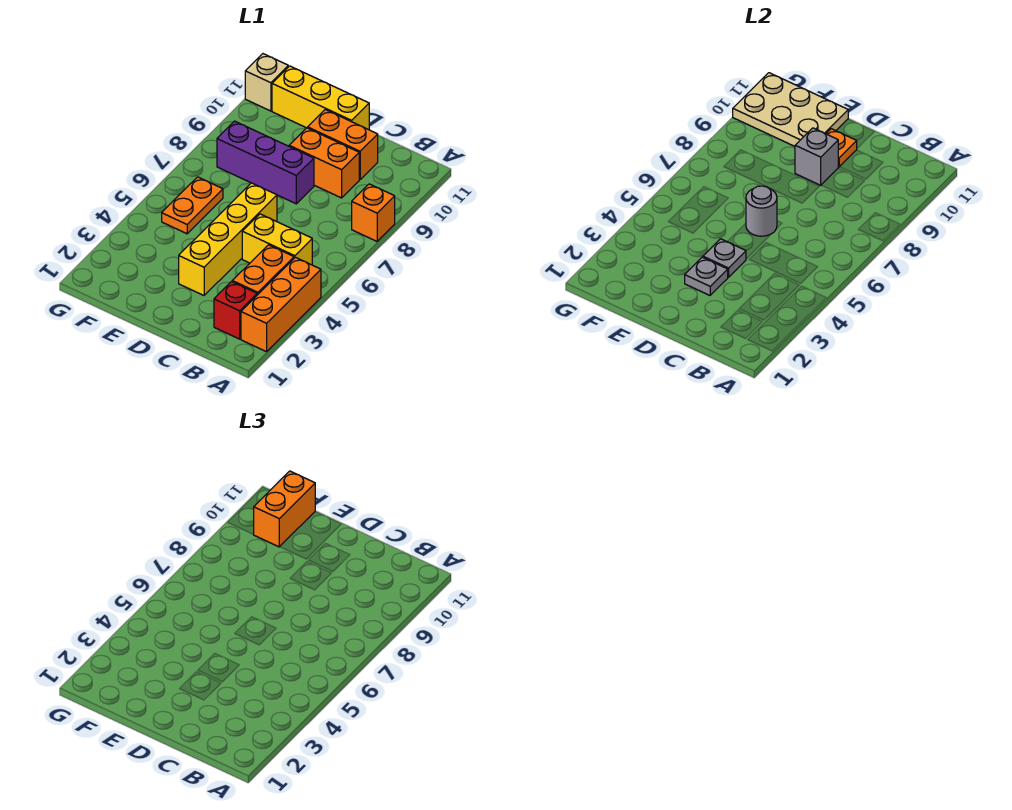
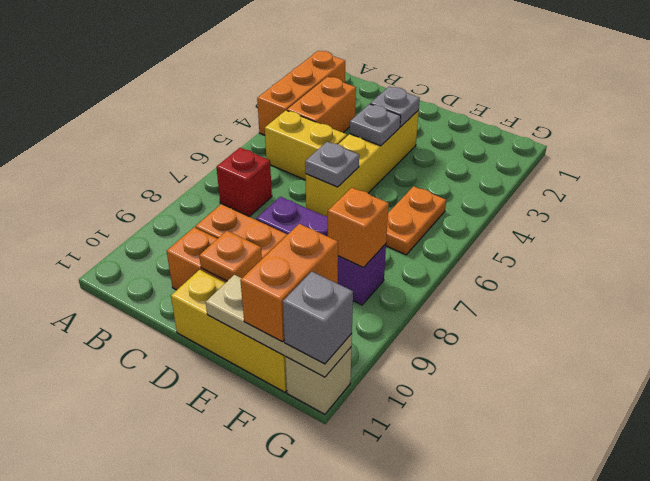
orange brick A8 level 1 -> orange brick F8 level 2
red brick B2 level 1 -> red brick B7 level 1
grey round brick D6 level 2 -> grey plate D6 level 2
grey brick D9 level 2 -> grey brick G11 level 3
tan plate E10:G11 level 2 -> tan plate E11:G11 level 2

